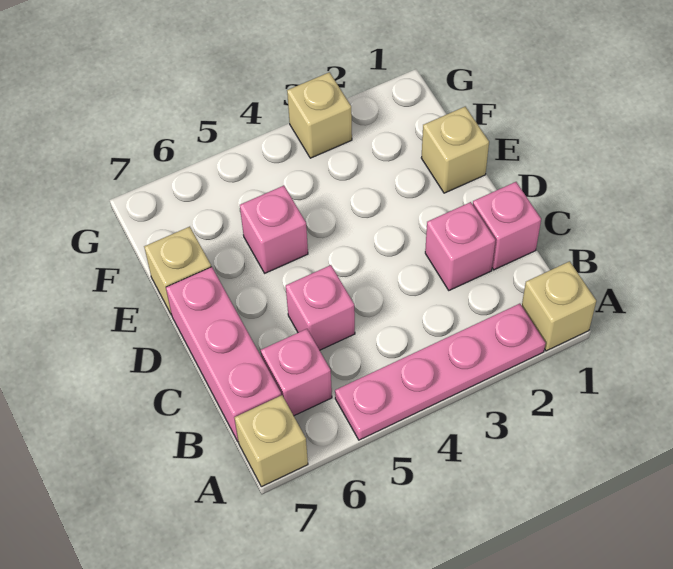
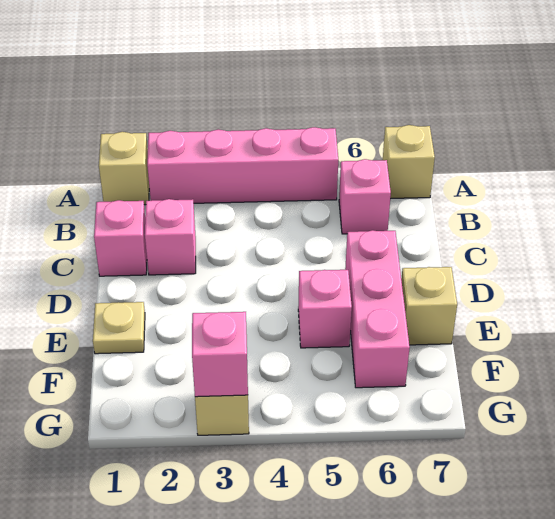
pink plate A2:A5 level 1 -> pink brick A2:A5 level 1
pink brick B7:D7 level 1 -> pink brick D6:F6 level 1
pink brick C5 level 1 -> pink brick G3 level 2
tan brick E1 level 1 -> tan plate E1 level 1

